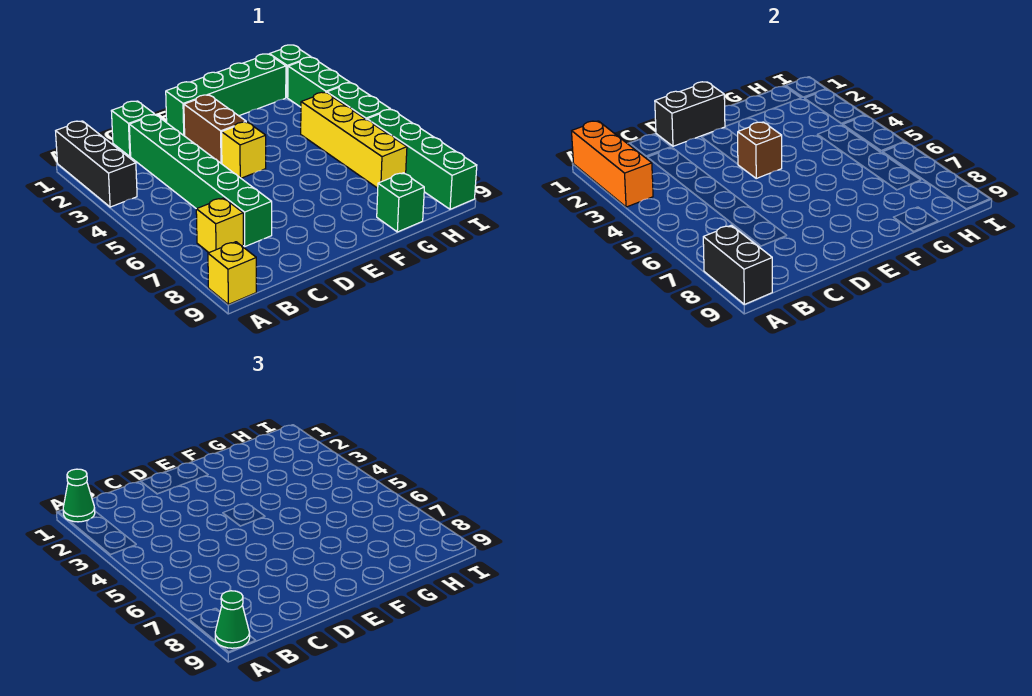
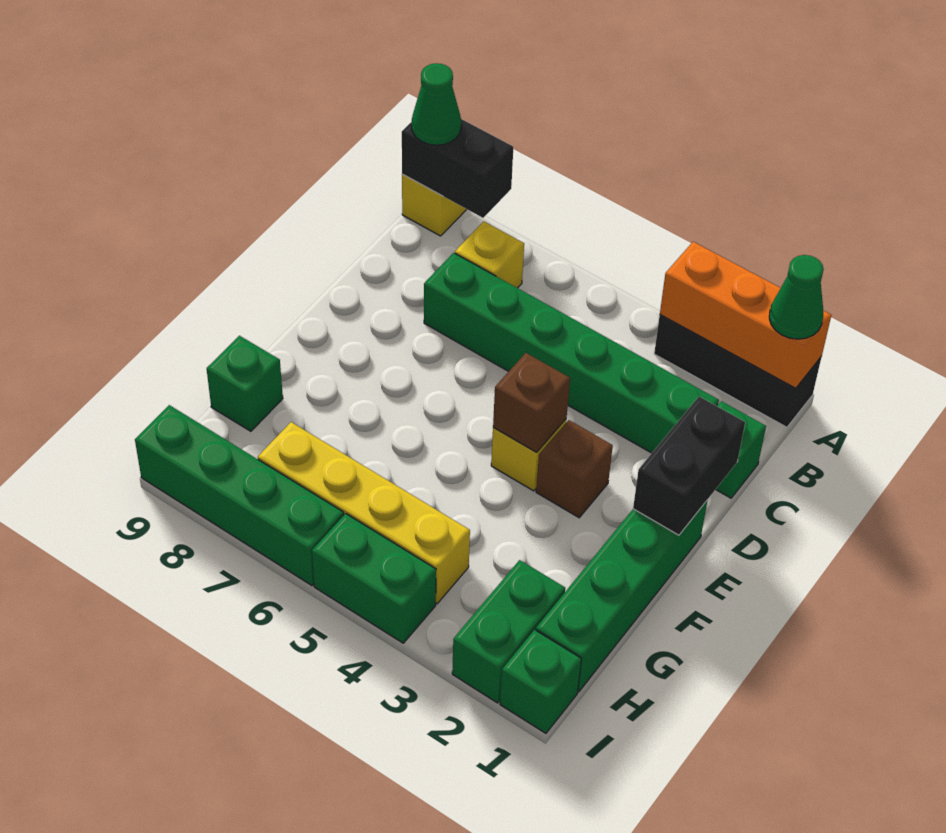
brown brick E2:E3 level 1 -> brown brick E3 level 1
green brick I2:I3 level 1 -> green brick H2:I2 level 1

